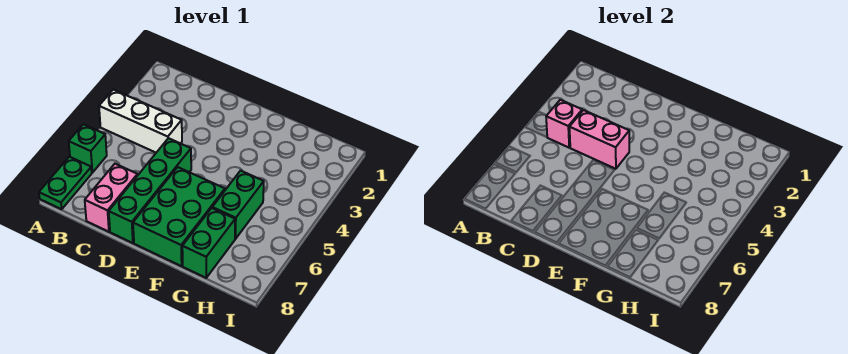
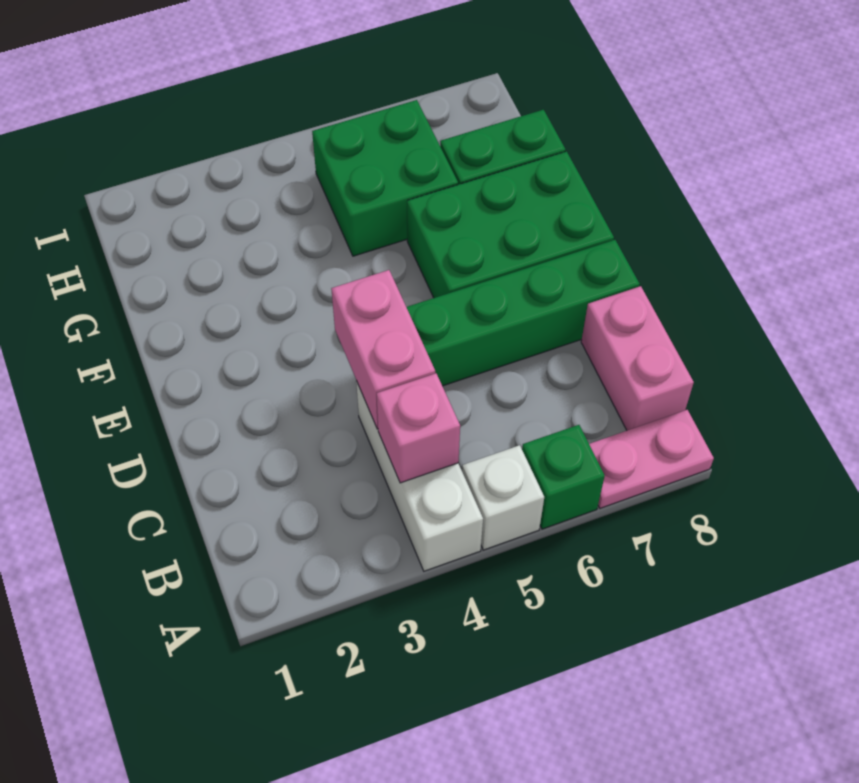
none -> white brick A5 level 1
green plate A7:A8 level 1 -> pink plate A7:A8 level 1
pink brick C7:C8 level 1 -> pink brick B8:C8 level 1
green brick G5:G6 level 1 -> green brick G5:H6 level 1

